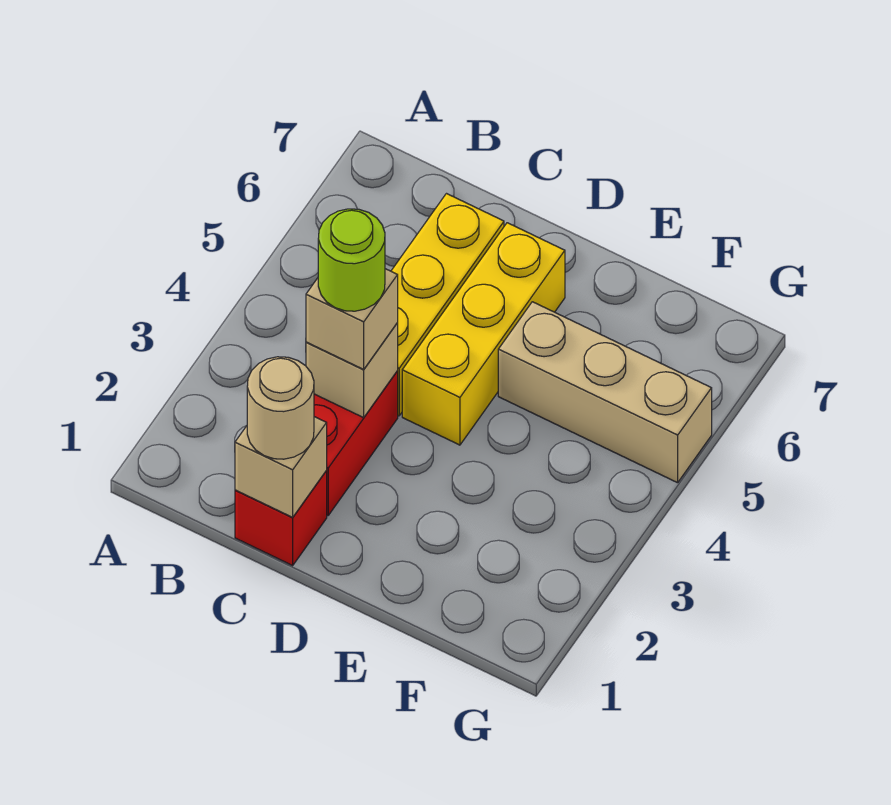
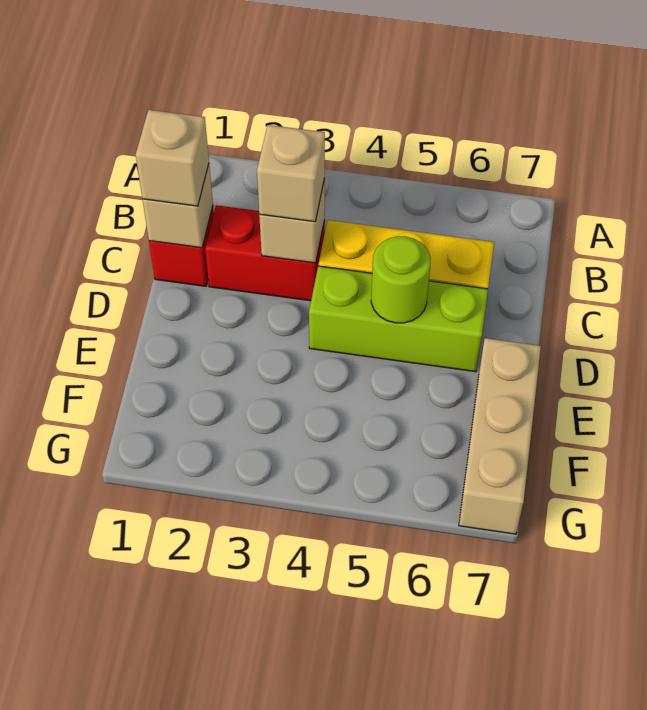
tan round brick C1 level 3 -> tan brick C1 level 3
lime round brick C3 level 4 -> lime round brick D5 level 2
yellow brick D4:D6 level 1 -> lime brick D4:D6 level 1
tan brick E5:G5 level 1 -> tan brick E7:G7 level 1

